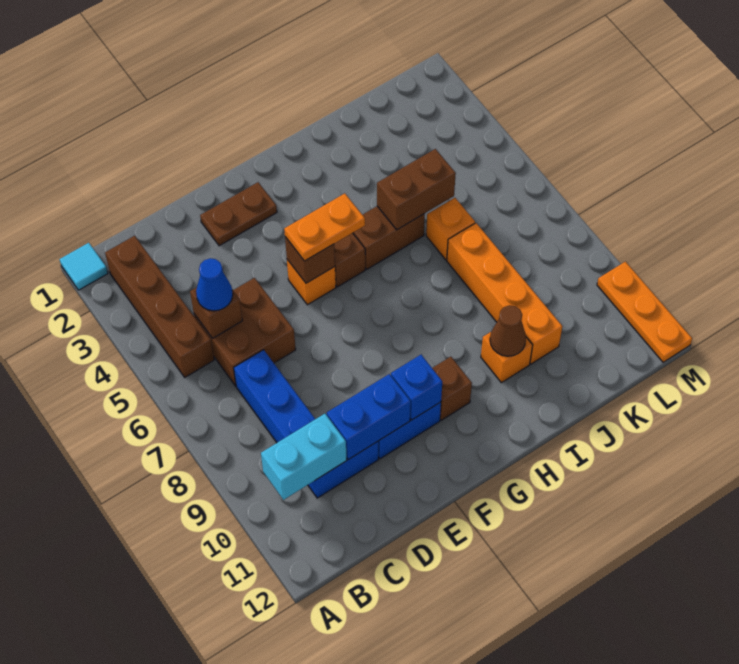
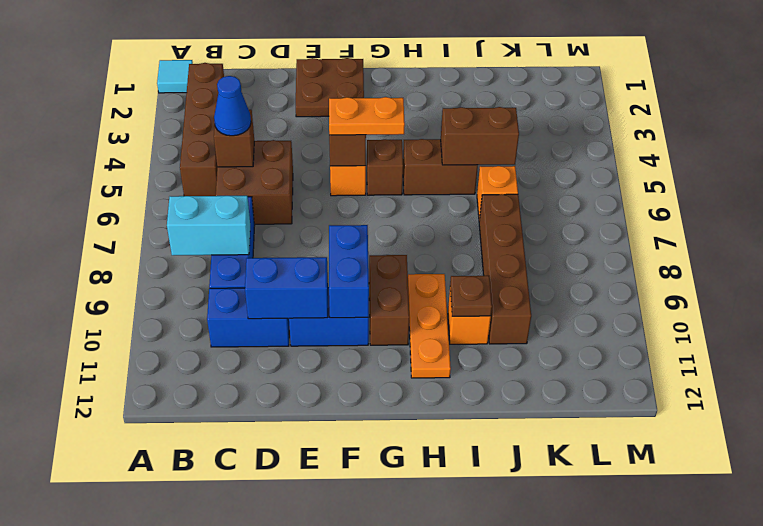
cyan brick B10:C10 level 2 -> cyan brick B8:C8 level 2
brown plate E2:F2 level 1 -> brown plate E1:F2 level 1
blue brick F10 level 2 -> blue brick F9:F10 level 2
brown brick G10 level 1 -> brown brick G9:G10 level 1
brown cone I10 level 2 -> brown plate I10 level 2
orange brick J7:J10 level 1 -> brown brick J7:J10 level 1
orange plate M10:M12 level 1 -> orange plate H9:H11 level 1

